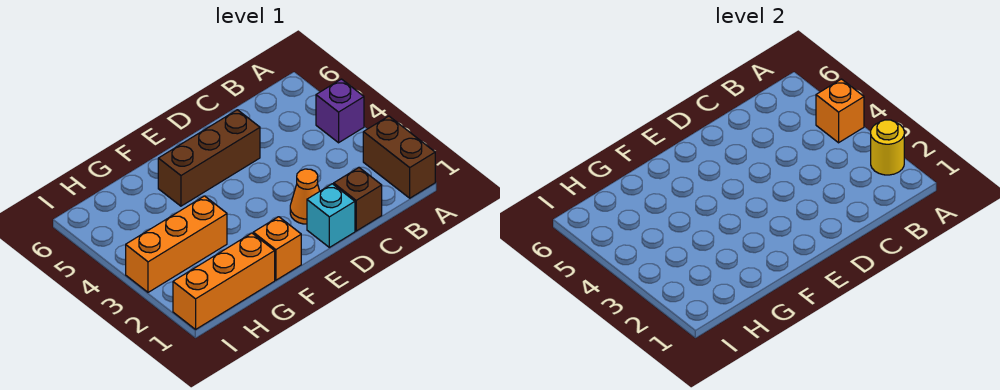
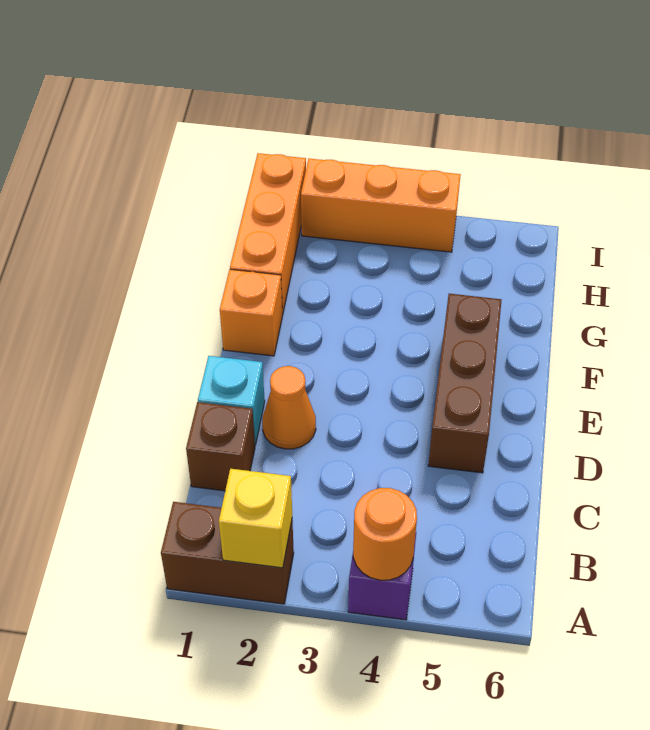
yellow round brick A2 level 2 -> yellow brick A2 level 2
orange brick A4 level 2 -> orange round brick A4 level 2
orange brick G3:I3 level 1 -> orange brick I2:I4 level 1

